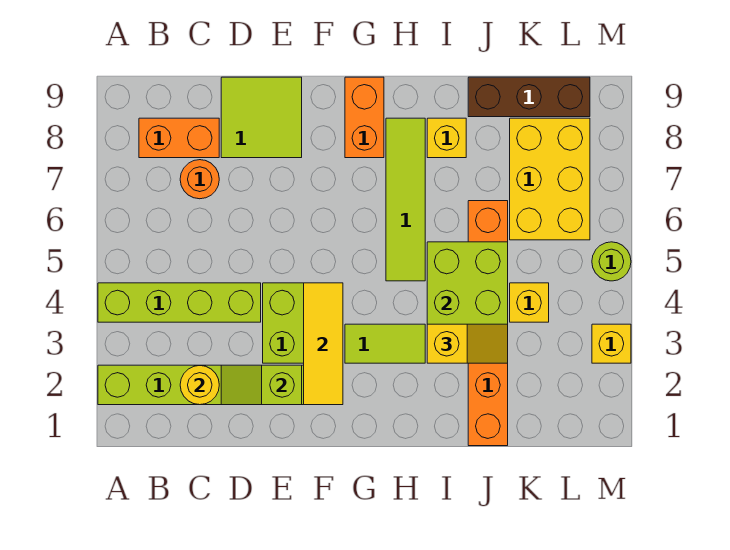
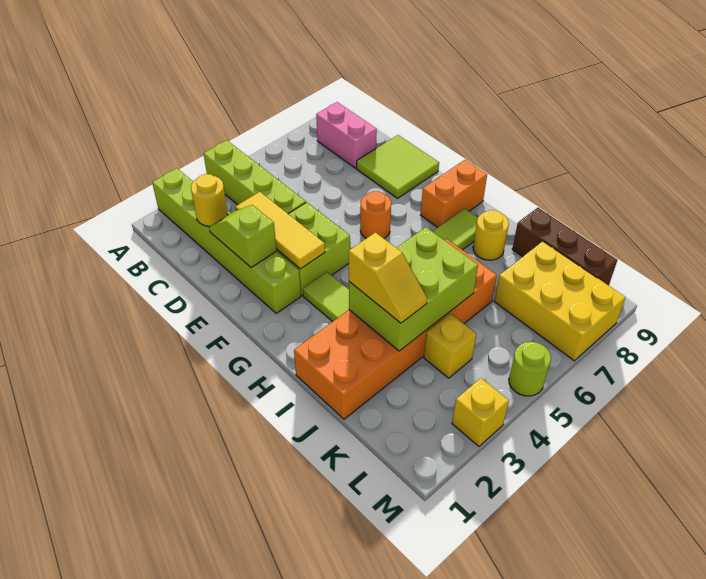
orange brick B8:C8 level 1 -> pink brick B8:C8 level 1
orange round brick C7 level 1 -> orange round brick F6 level 1
yellow tile F2:F4 level 2 -> yellow tile D3:F3 level 2
yellow brick I8 level 1 -> yellow round brick I8 level 1
orange brick J1:J6 level 1 -> orange brick I1:J6 level 1
yellow brick K6:L8 level 1 -> yellow brick K7:M8 level 1

